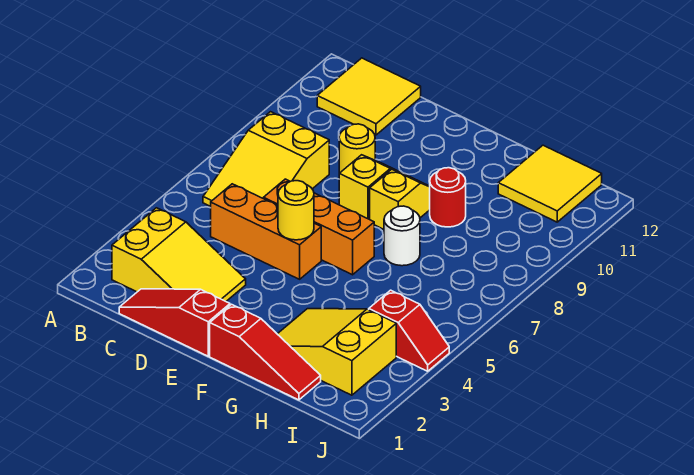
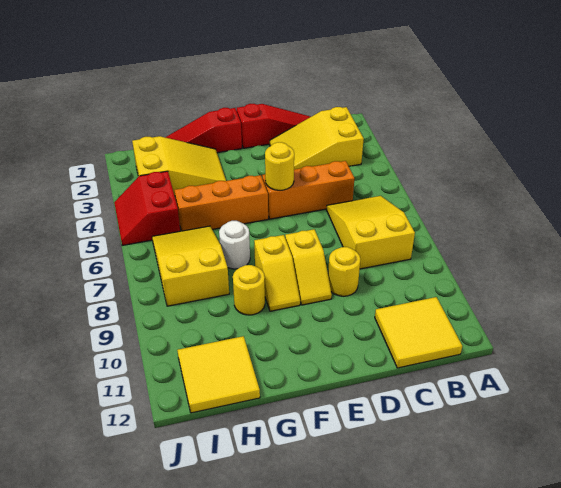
orange brick D6:F6 level 1 -> orange brick F5:H5 level 1
red round brick G9 level 1 -> yellow round brick G9 level 1
none -> yellow slope H6:I8 level 1 top 8
red slope I4:J4 level 1 top I -> red slope I4:J5 level 1 top I

